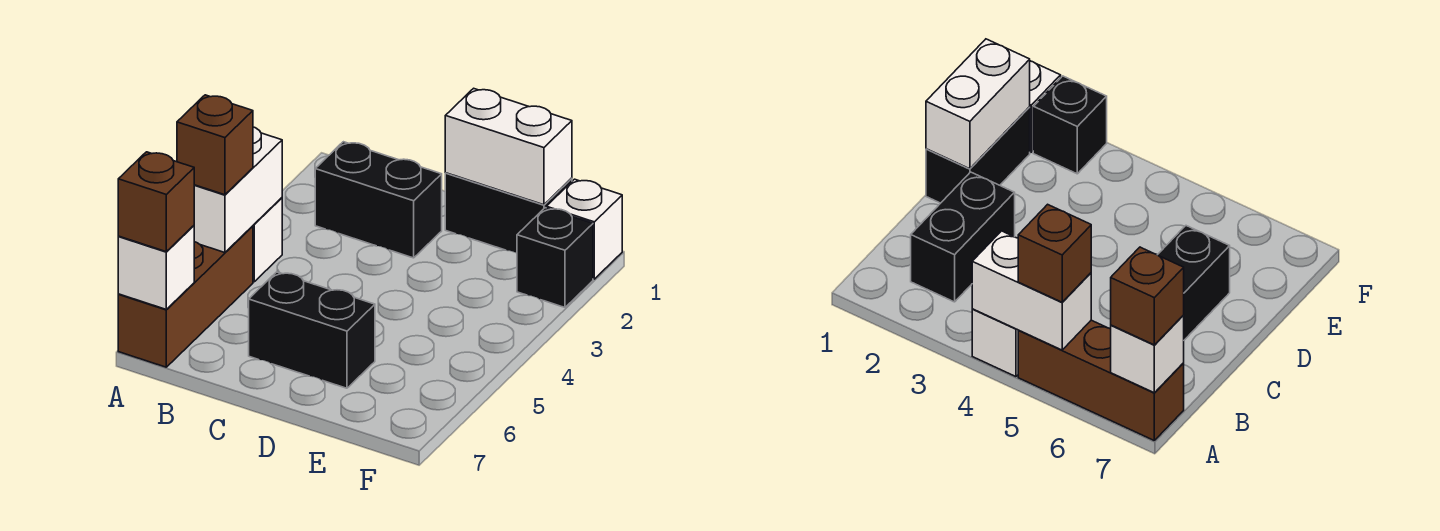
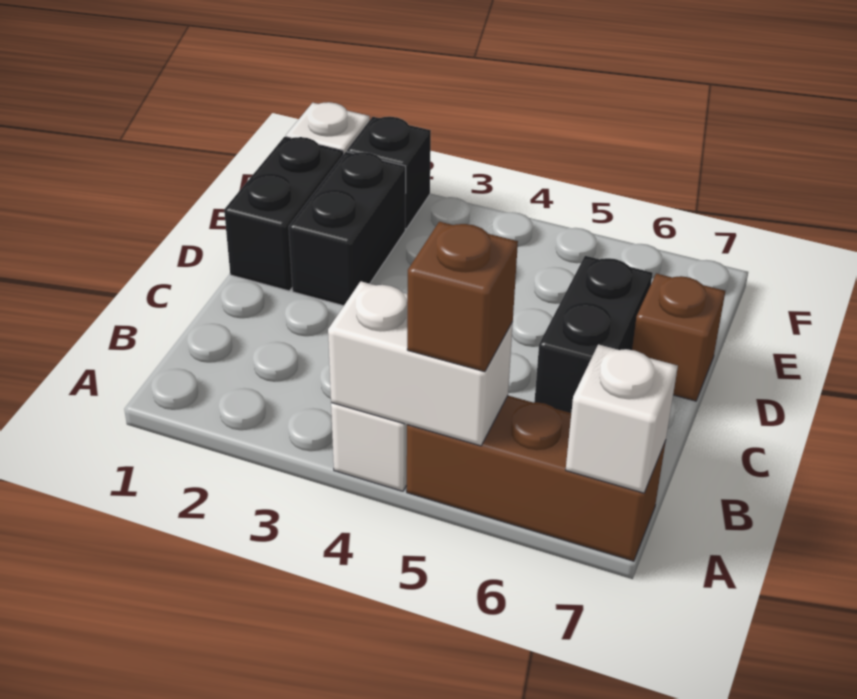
brown brick A7 level 3 -> brown brick D7 level 1
black brick B2:C2 level 1 -> black brick D2:E2 level 1
white brick D1:E1 level 2 -> none

